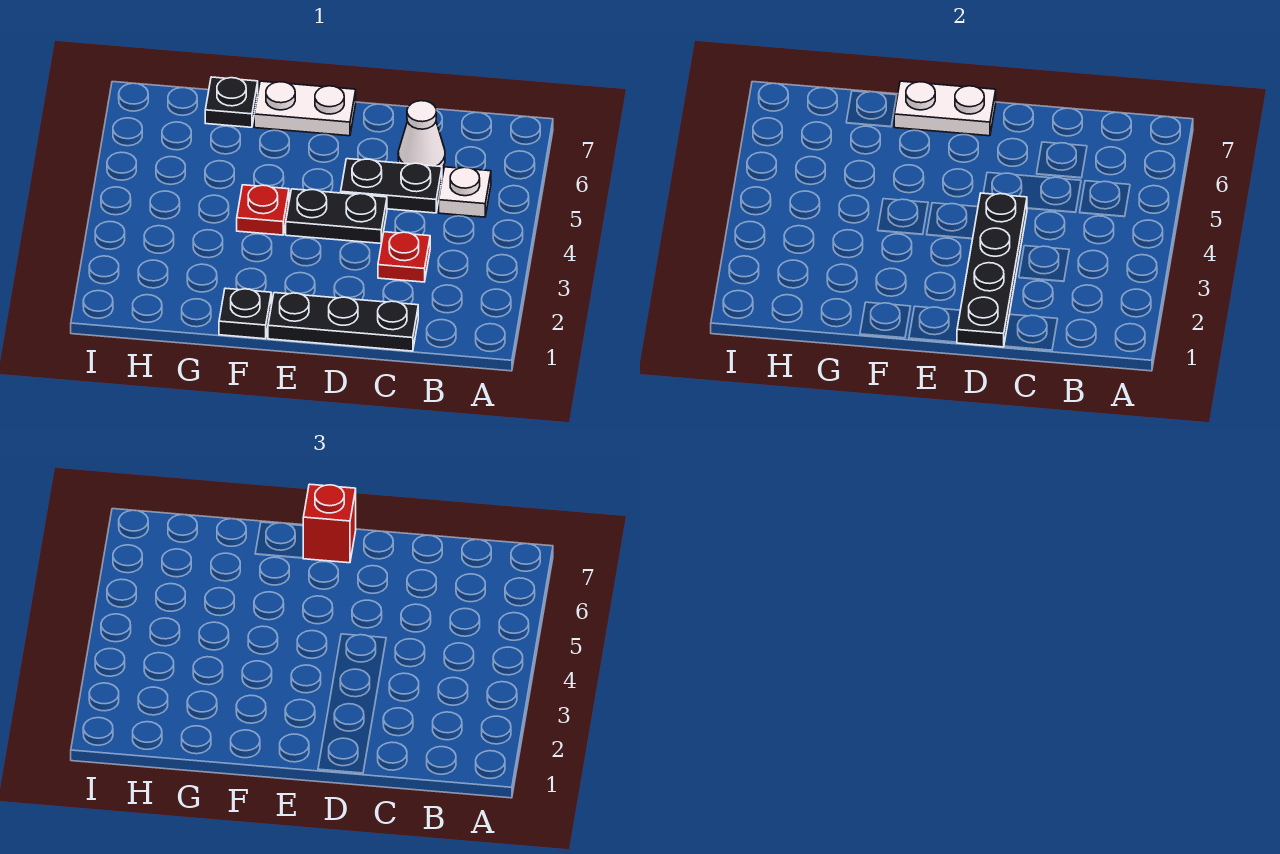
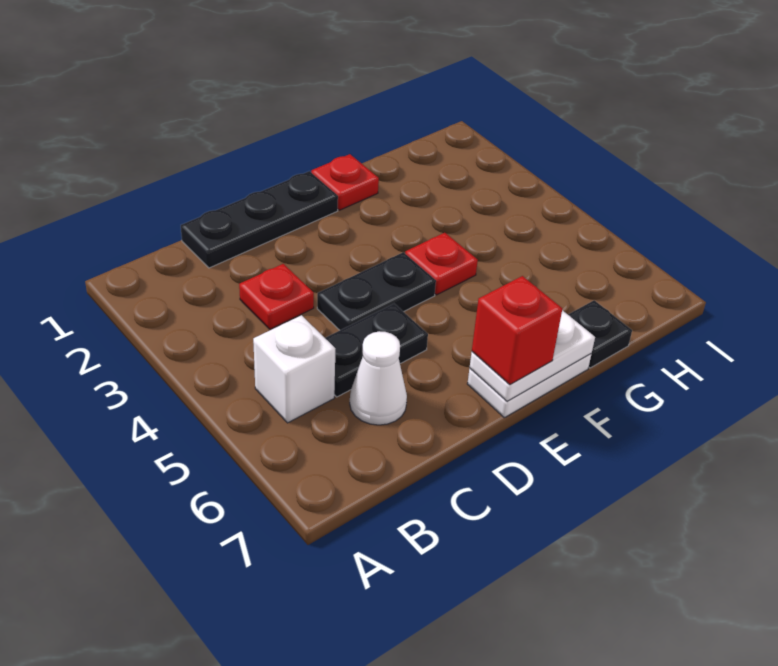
white plate B5 level 1 -> white brick B5 level 1
black plate D1:D4 level 2 -> none
black plate F1 level 1 -> red plate F1 level 1

